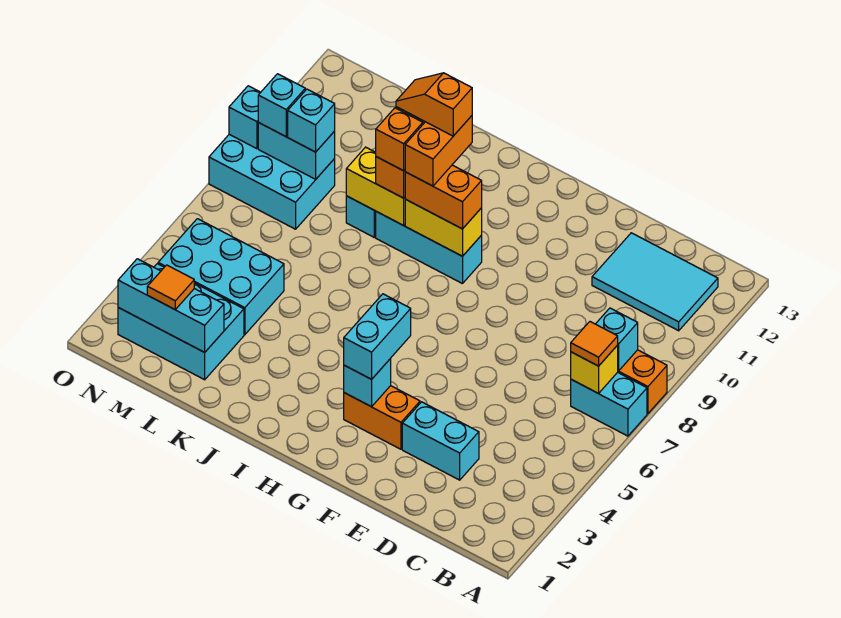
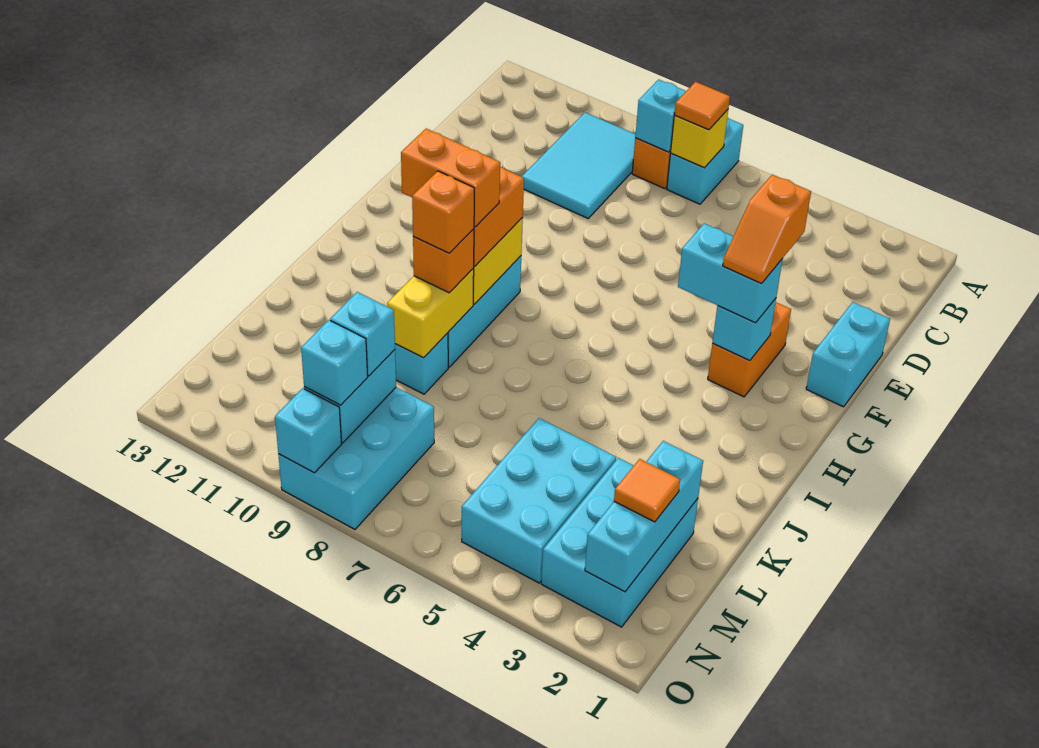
cyan tile B11:D12 level 1 -> cyan tile B9:D10 level 1
cyan brick D3:E3 level 1 -> cyan brick E1:F1 level 1
orange slope I10:J10 level 5 top I -> orange slope F3:G3 level 4 top F

